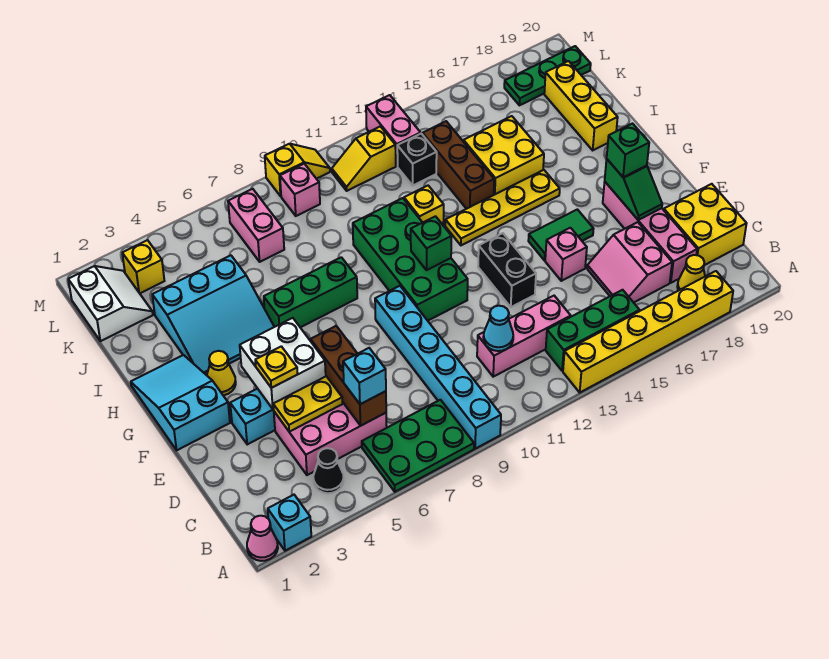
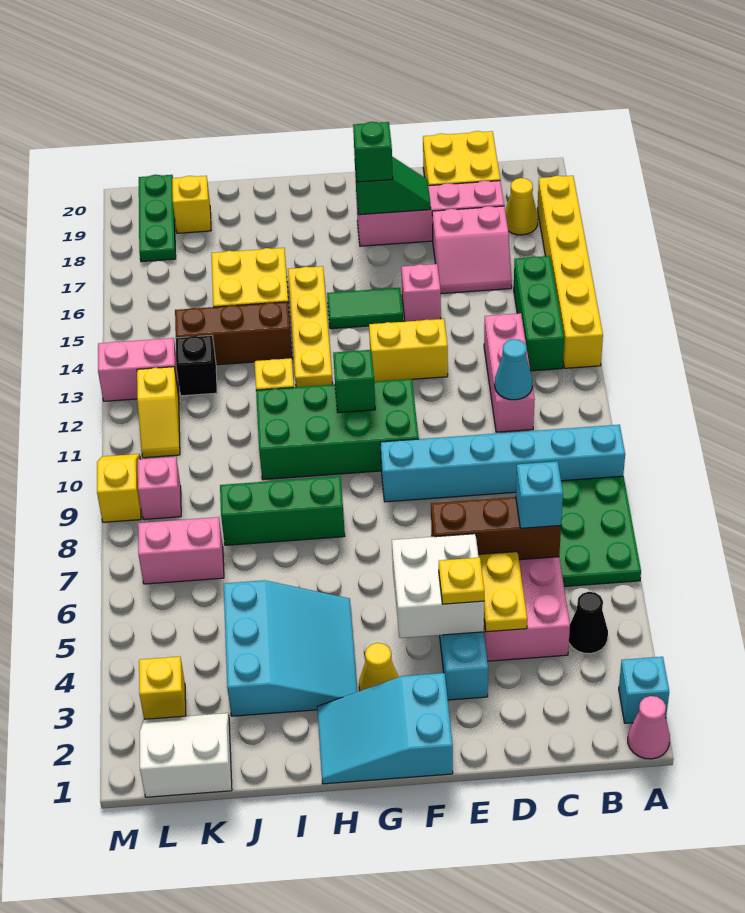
black brick E13:F13 level 1 -> yellow brick E13:F13 level 1
green tile F15:F16 level 1 -> green tile F15:G15 level 1
green brick H6:H8 level 1 -> green brick H8:J8 level 1
yellow brick I19:K19 level 1 -> yellow brick K19 level 1

